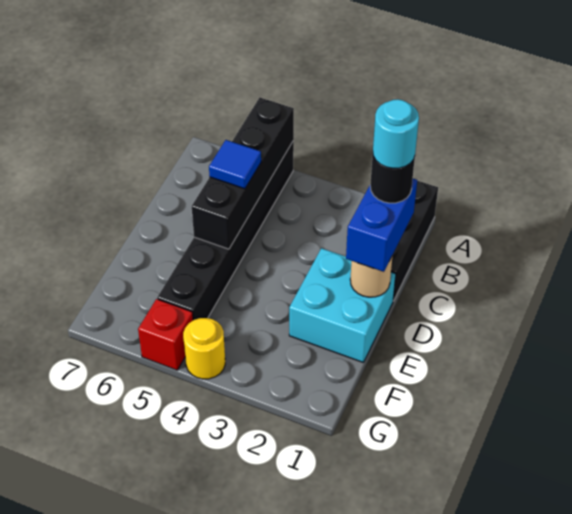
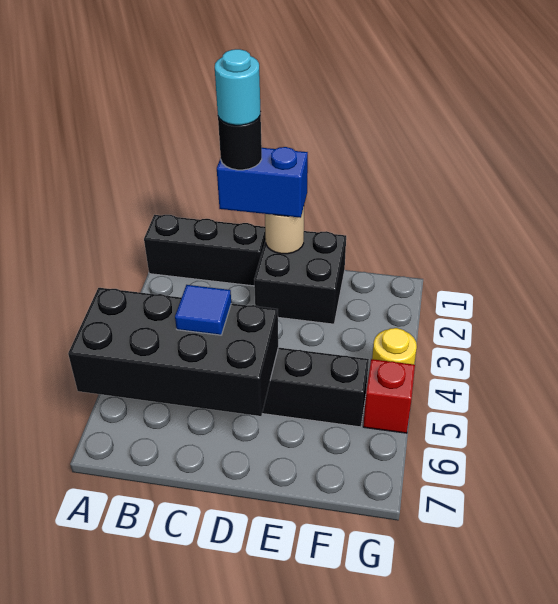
black brick A5:D5 level 2 -> black brick A5:D6 level 2
cyan brick D1:E2 level 1 -> black brick D1:E2 level 1

